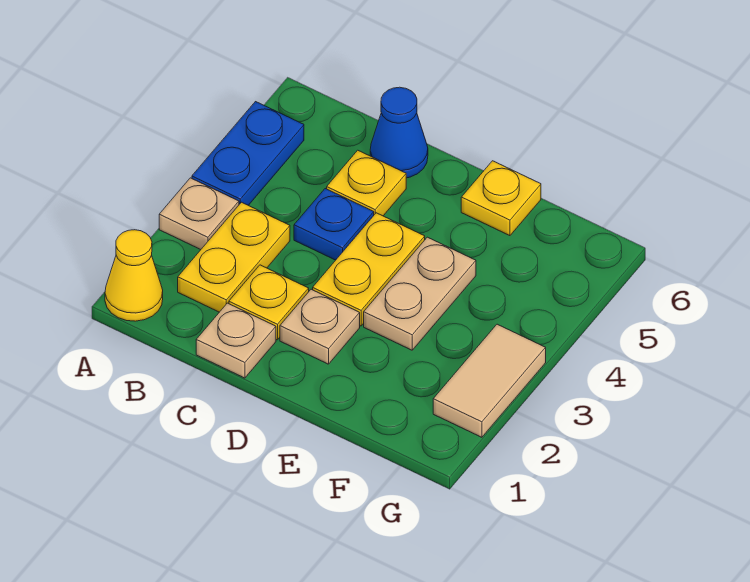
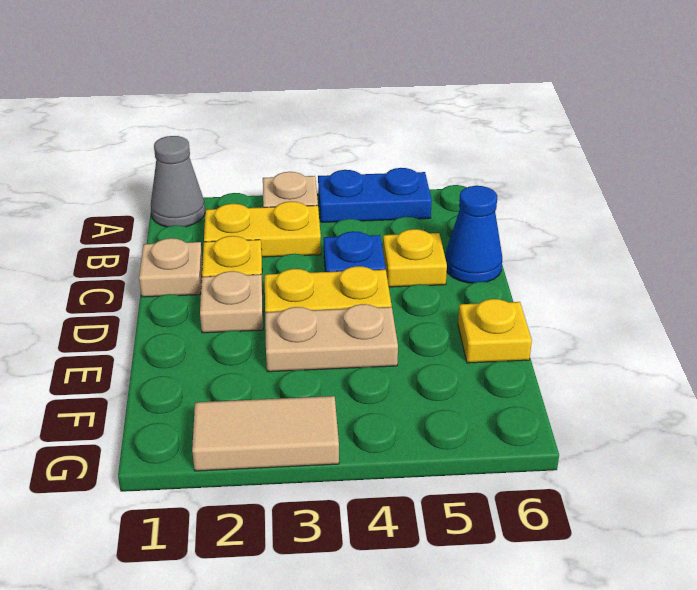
yellow cone A1 level 1 -> grey cone A1 level 1

